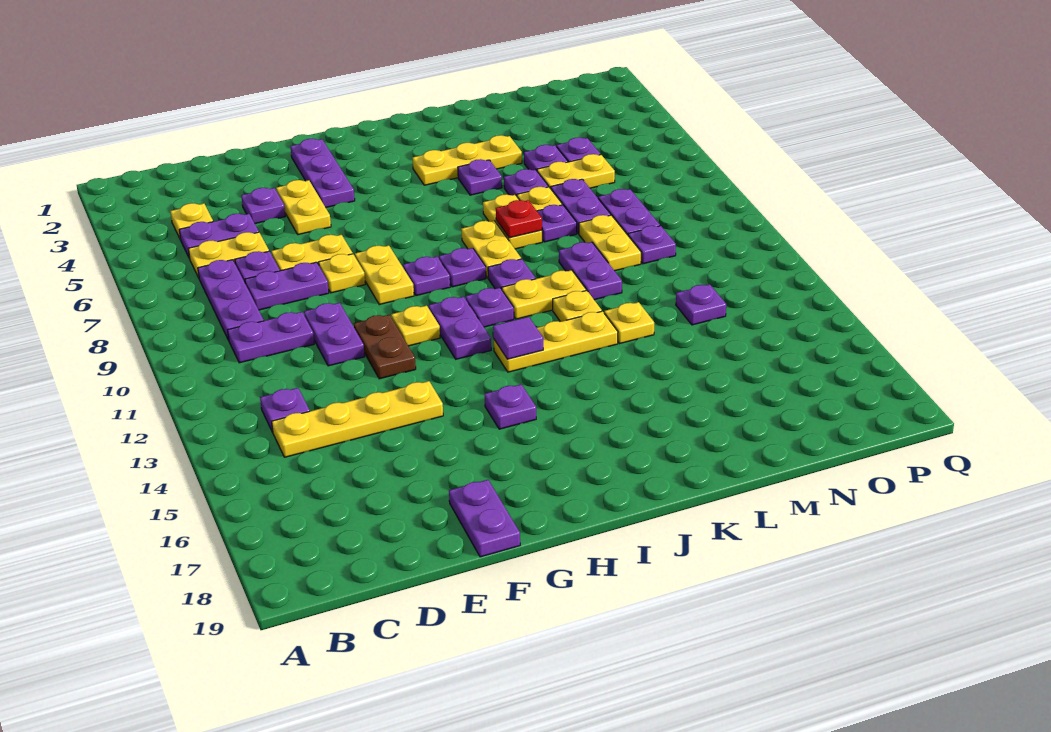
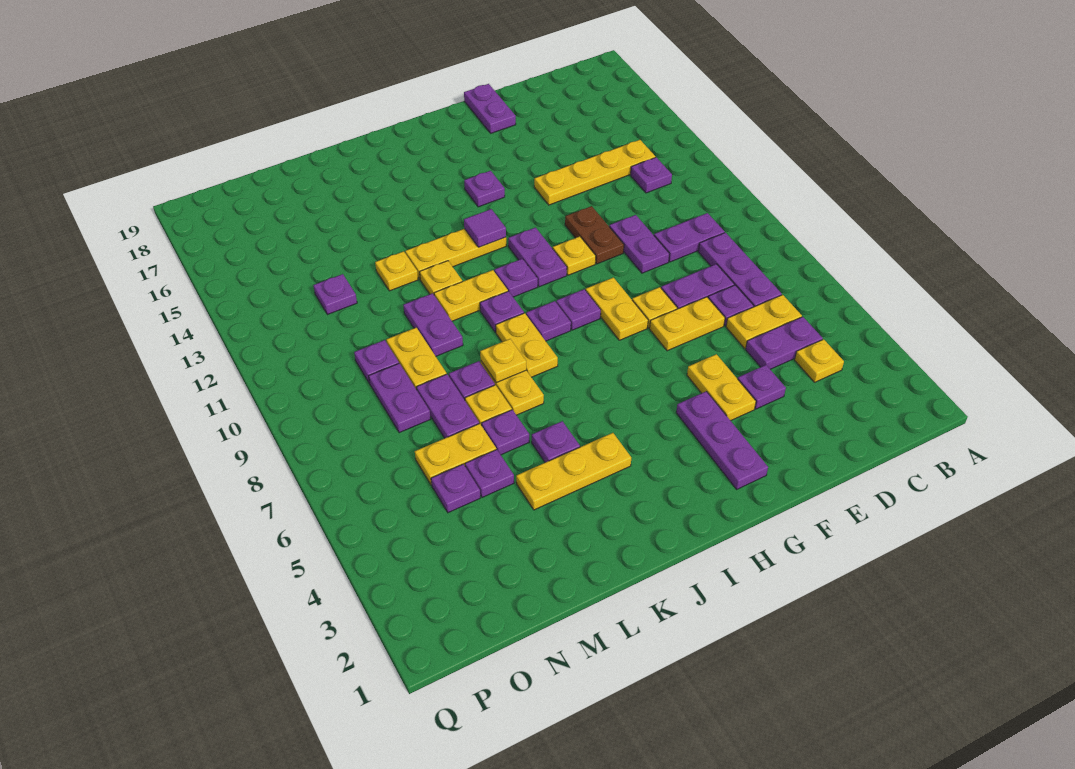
red plate K8 level 2 -> yellow plate K8 level 2

